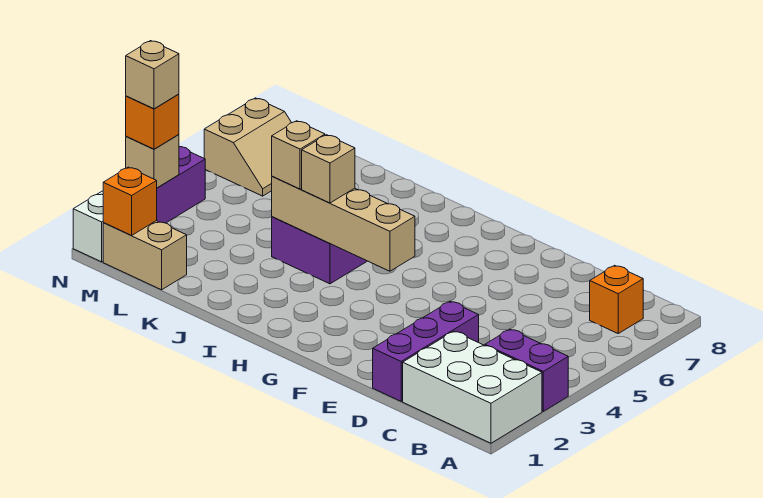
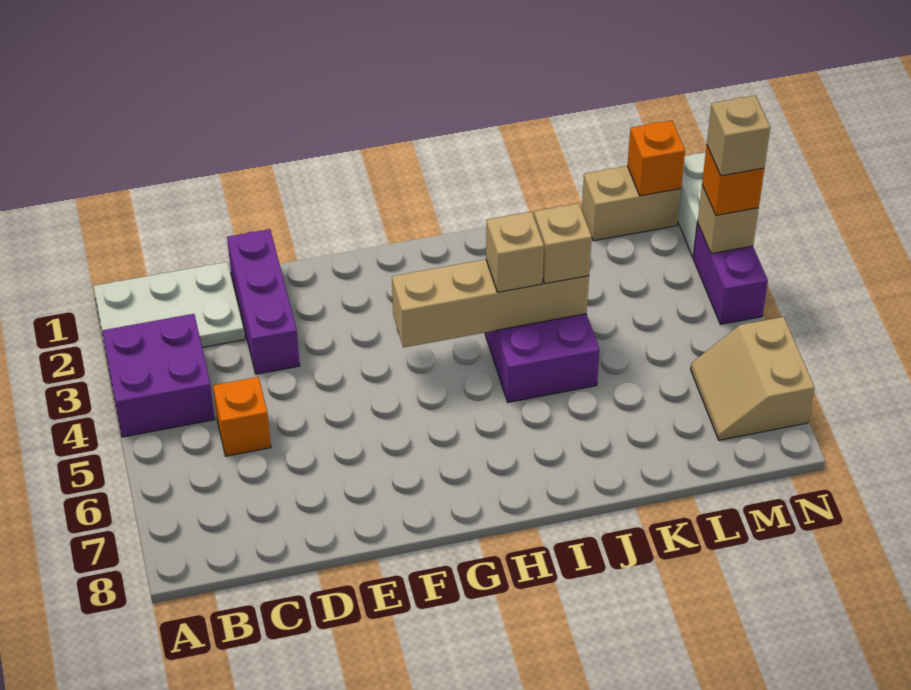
white brick A1:C2 level 1 -> white plate A1:C2 level 1
purple brick A3:B3 level 1 -> purple brick A3:B4 level 1
orange brick B7 level 1 -> orange brick C5 level 1

